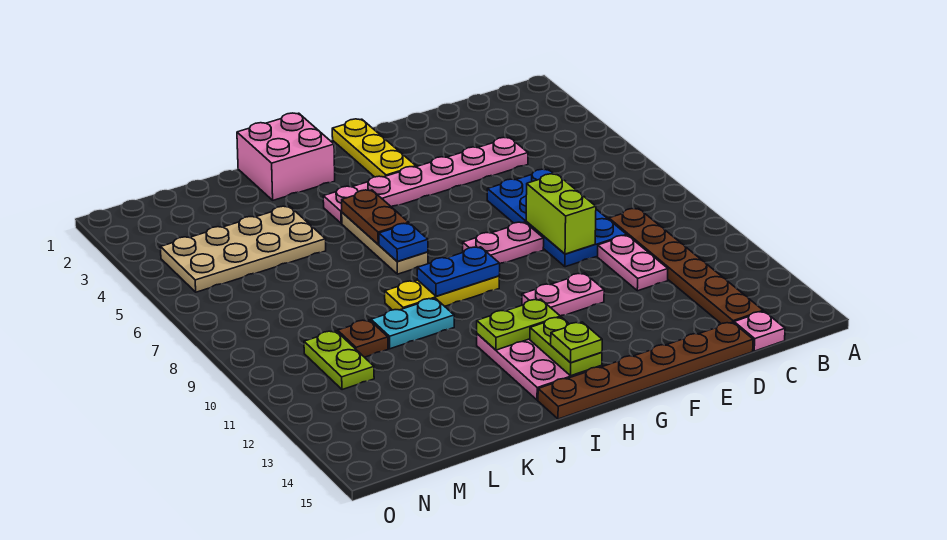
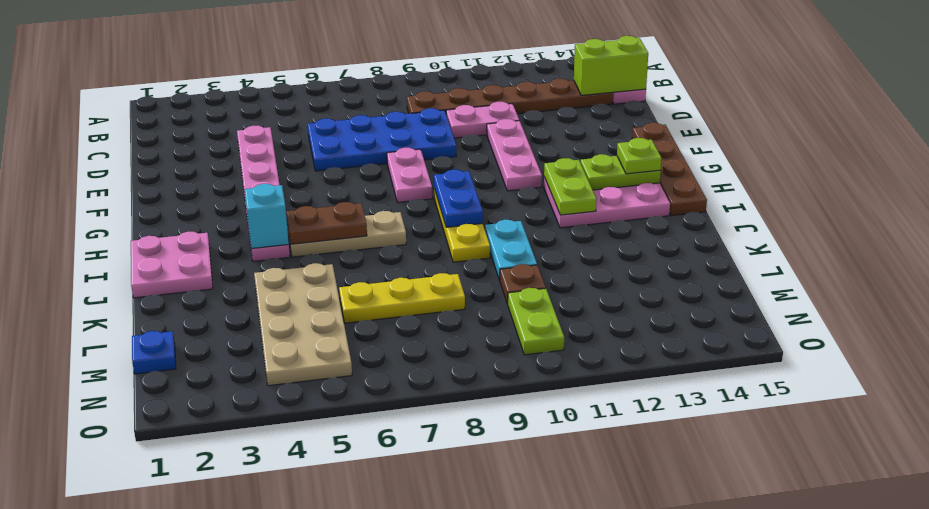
brown plate D15:I15 level 1 -> brown plate F15:I15 level 1
lime brick E8:E9 level 2 -> lime brick C14:C15 level 2
pink plate F11:G11 level 1 -> pink plate E11:G11 level 1
yellow plate G1:G3 level 1 -> yellow plate L6:L8 level 1
pink brick I1:J2 level 1 -> pink plate I1:J2 level 1
none -> cyan brick I4 level 2
blue plate I7 level 2 -> blue plate M1 level 1
lime plate M10:M11 level 1 -> lime plate M10:N10 level 1

